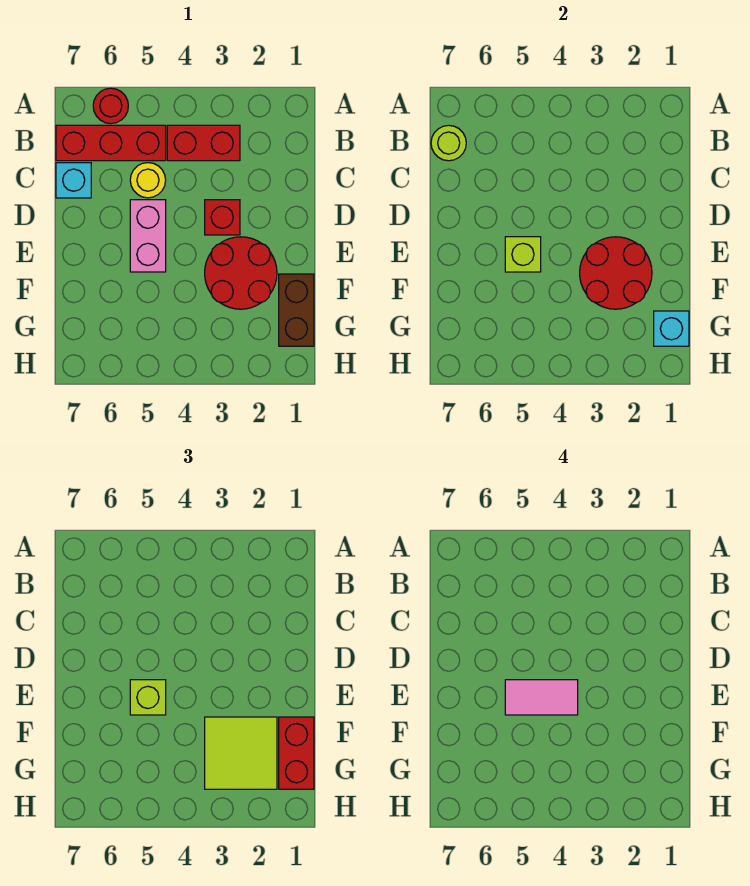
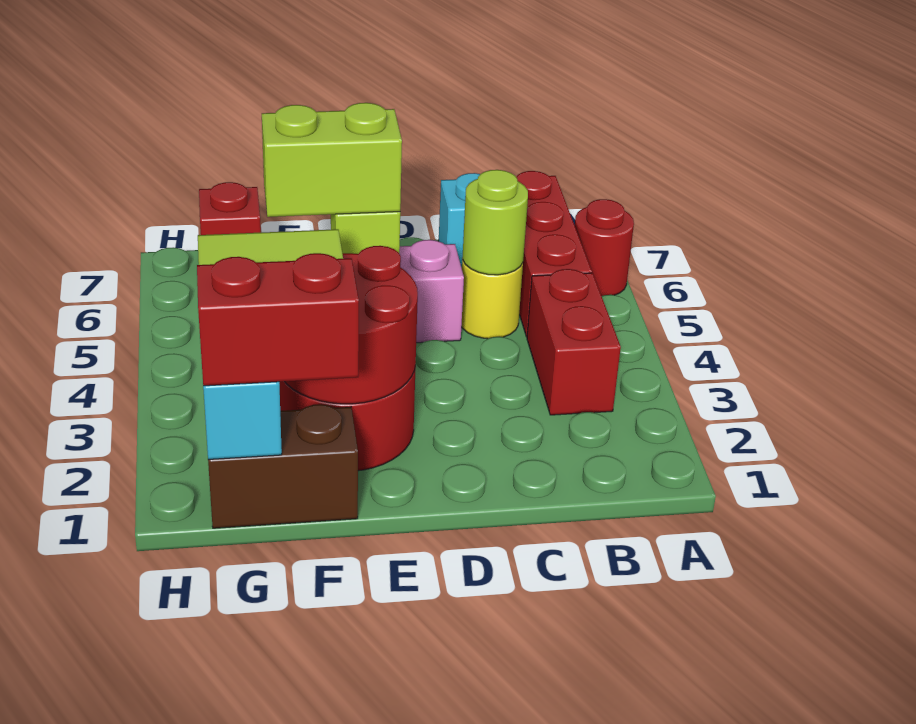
lime round brick B7 level 2 -> lime round brick C5 level 2
red brick D3 level 1 -> red brick G7 level 1
pink tile E4:E5 level 4 -> none
lime brick E5 level 3 -> lime brick E5:F5 level 3

